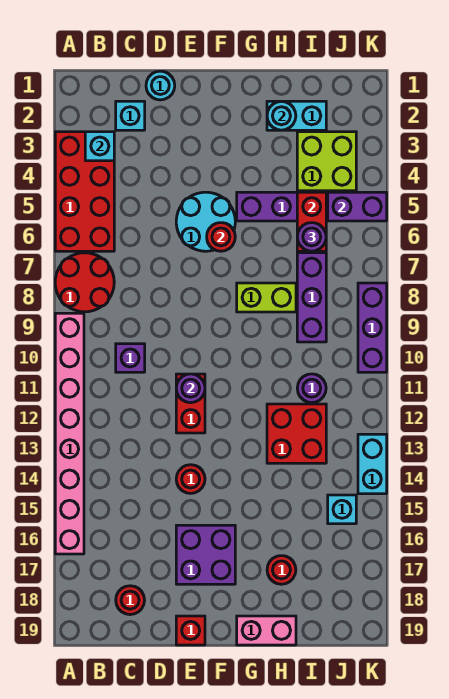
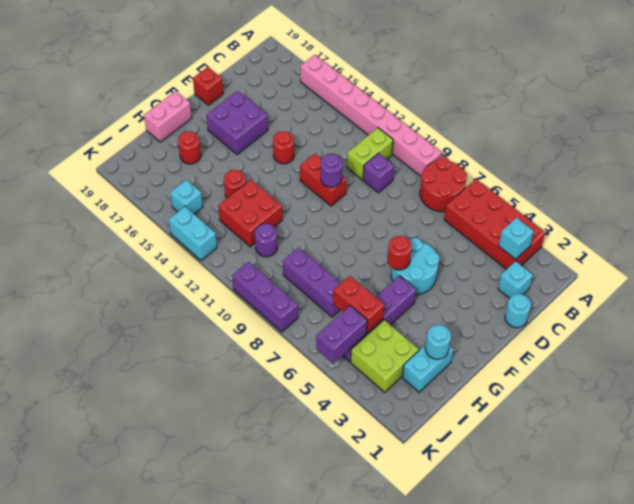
red round brick C18 level 1 -> red round brick H14 level 1
lime brick G8:H8 level 1 -> lime brick B11:C11 level 1
purple round brick I6 level 3 -> none

